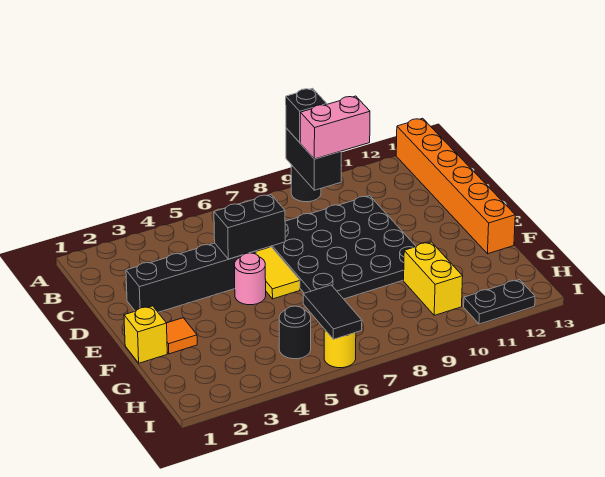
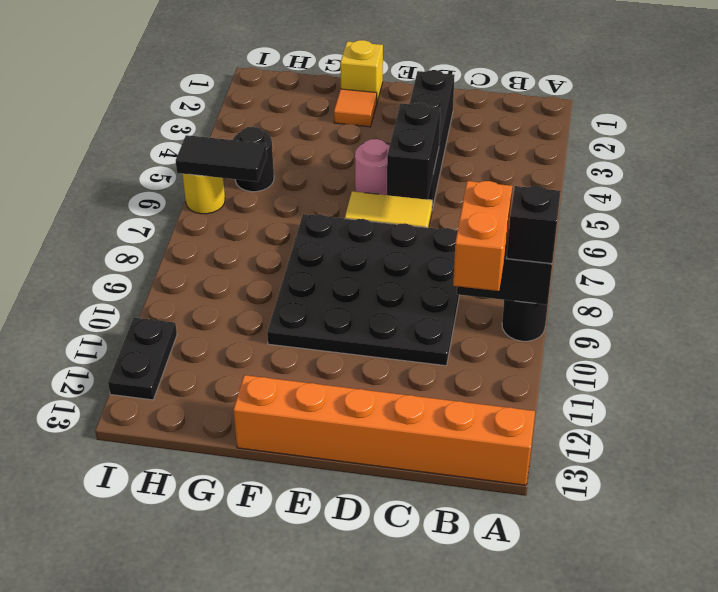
pink brick B9:B10 level 3 -> orange brick B9:B10 level 3
yellow brick G10:H10 level 1 -> none

